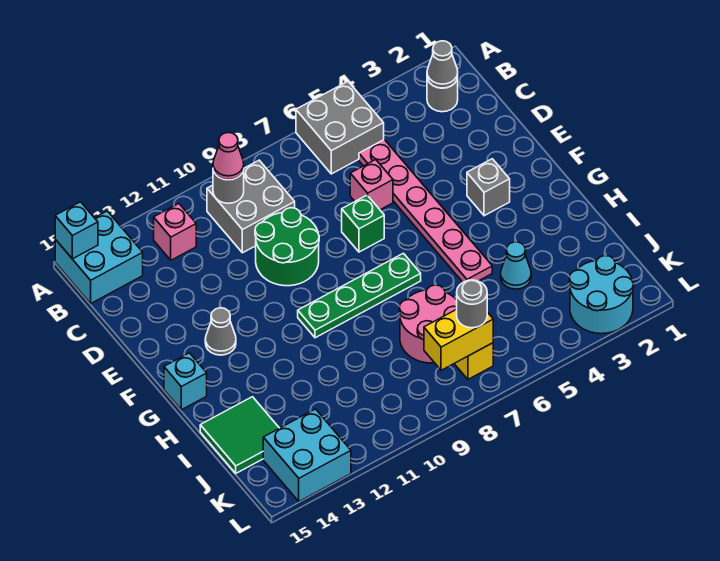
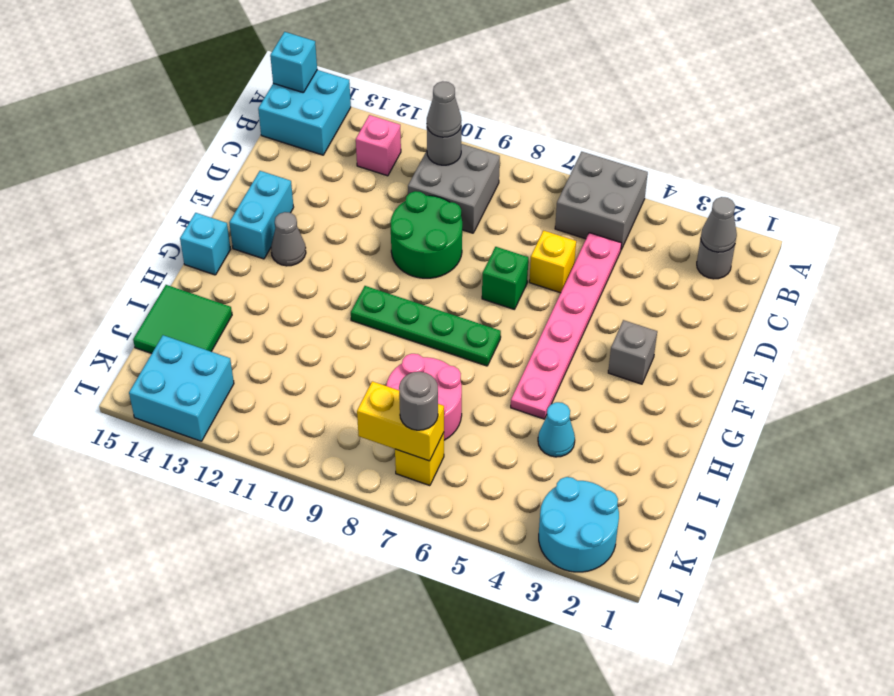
pink cone B10 level 3 -> grey cone B10 level 3
pink brick D6 level 1 -> yellow brick D6 level 1
none -> cyan brick E14:F14 level 1

